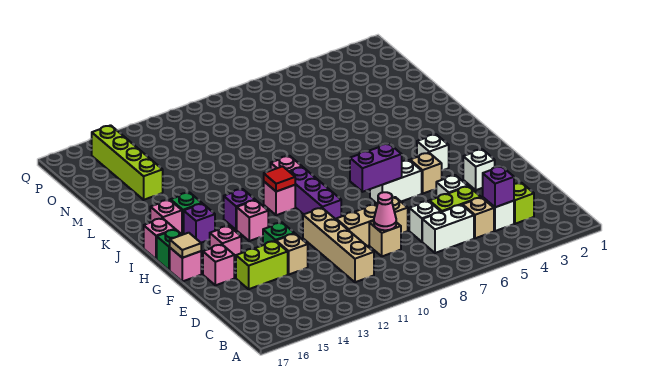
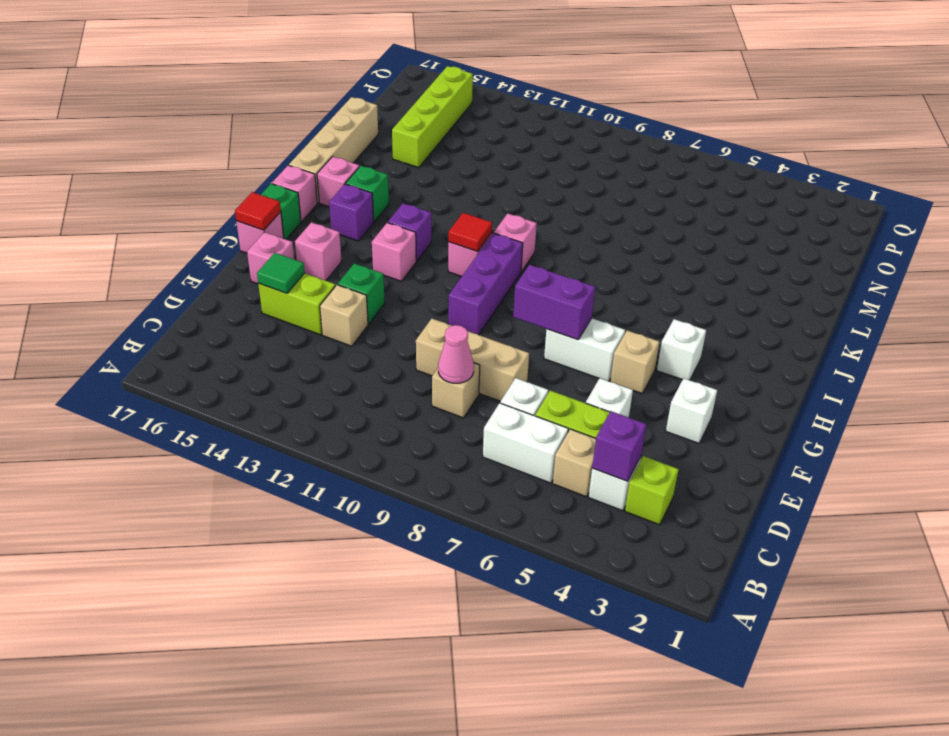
tan brick C11:F11 level 1 -> tan brick J17:M17 level 1
none -> green tile E15 level 2
tan tile G17 level 2 -> red tile G17 level 2

